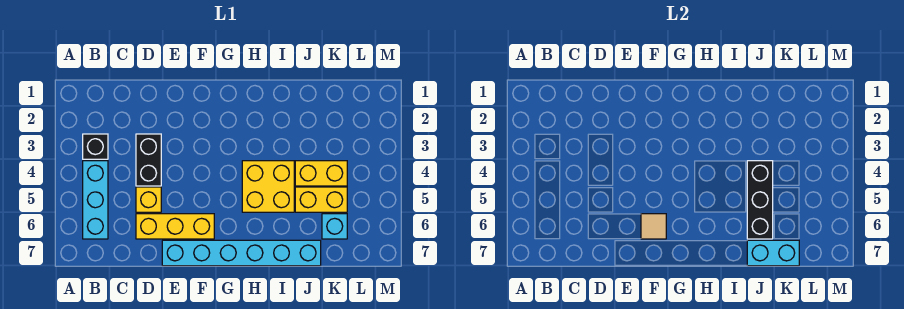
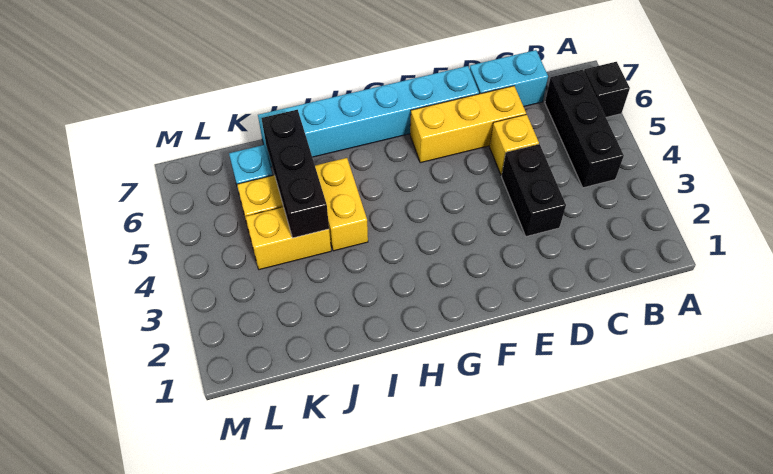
black brick B3 level 1 -> black brick A6 level 1
cyan brick B4:B6 level 1 -> black brick B4:B6 level 1
tan tile F6 level 2 -> none
yellow brick H4:I5 level 1 -> yellow brick I4:I5 level 1
cyan brick J7:K7 level 2 -> cyan brick C7:D7 level 1

